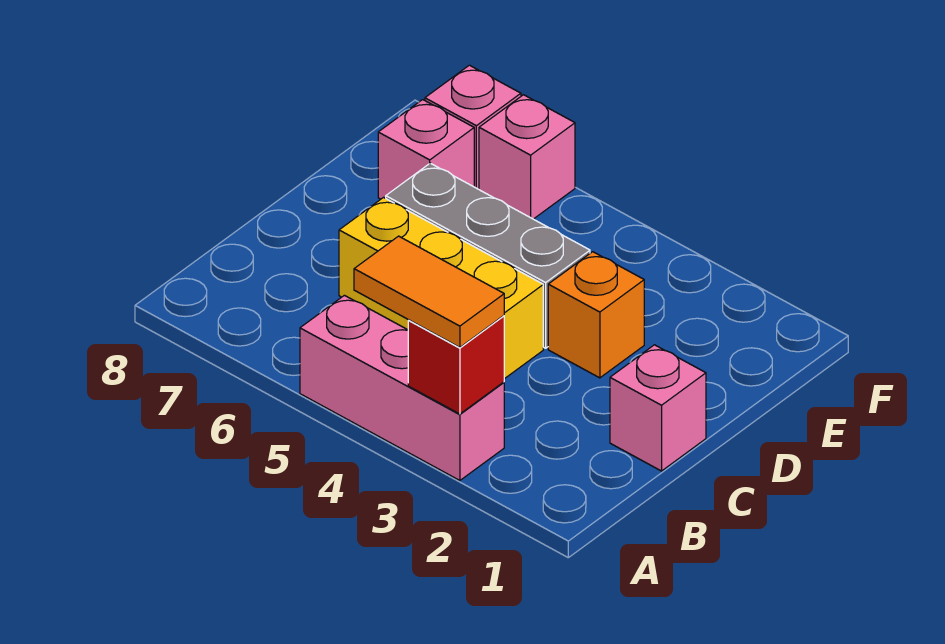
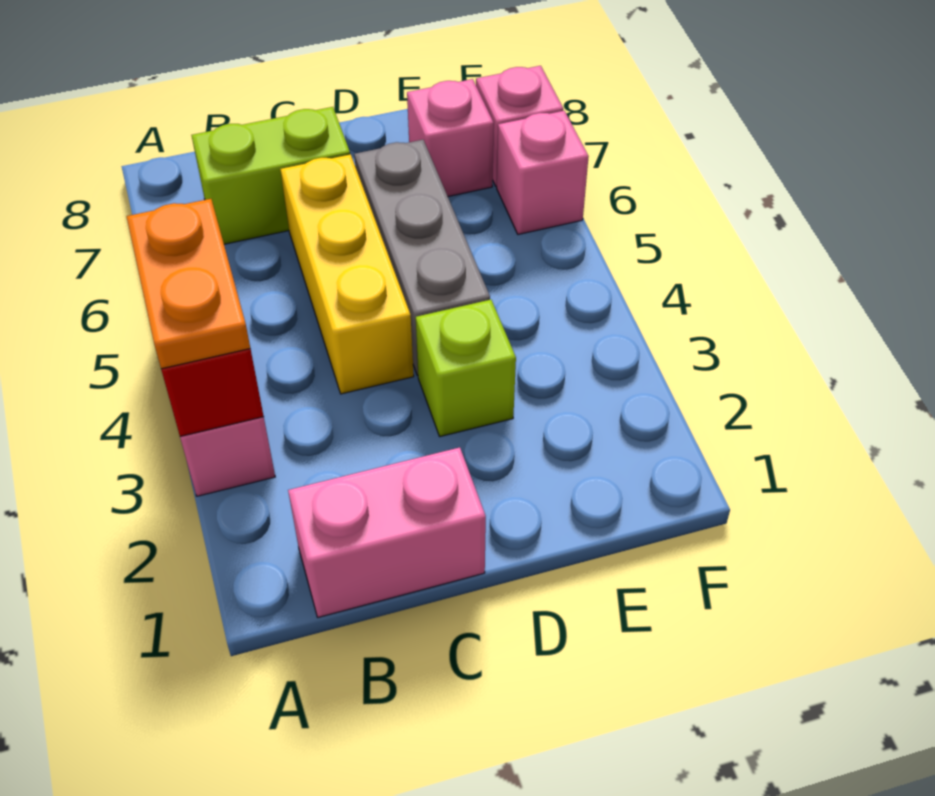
orange tile A3:A4 level 3 -> orange plate A3:A4 level 3
none -> lime brick B7:C7 level 1
pink brick C1 level 1 -> pink brick B1:C1 level 1
orange brick D3 level 1 -> lime brick D3 level 1

